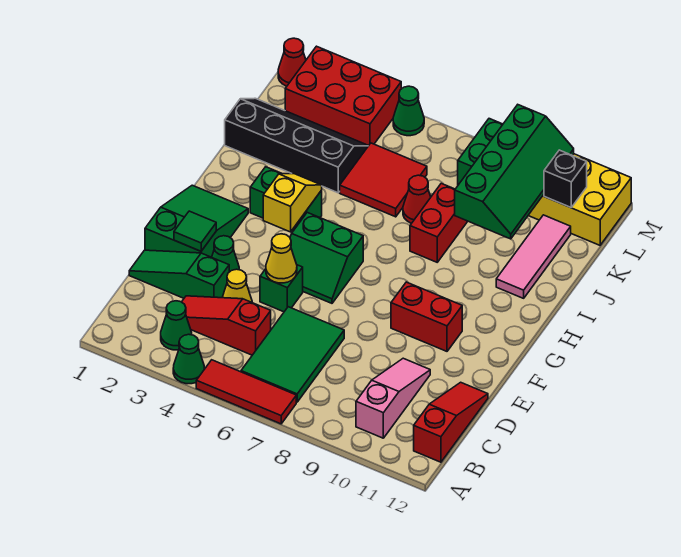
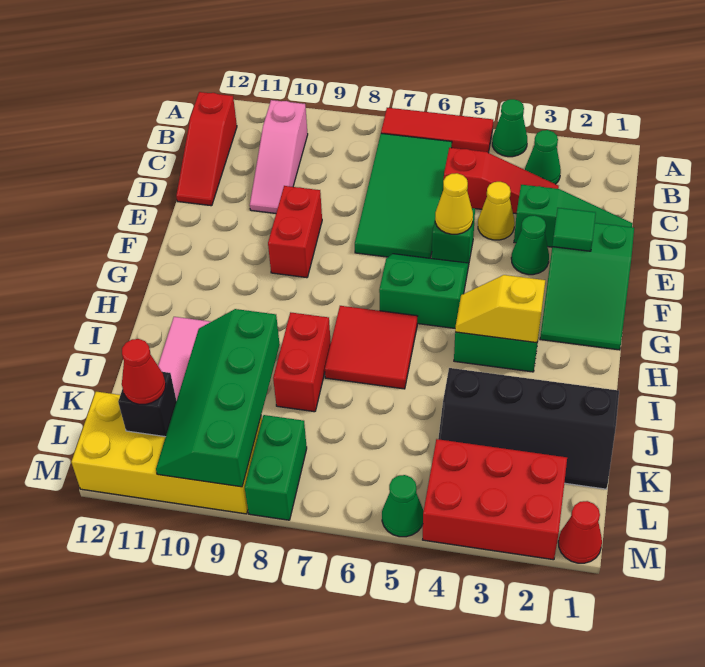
green tile B6:D7 level 1 -> green tile B6:E7 level 1
red brick F9:F10 level 1 -> red brick E9:F9 level 1
yellow slope G4:H4 level 2 top G -> yellow slope H3:H4 level 2 top 3
red tile J5:K6 level 1 -> red tile H6:I7 level 1
red cone J7 level 1 -> red cone L11 level 3

